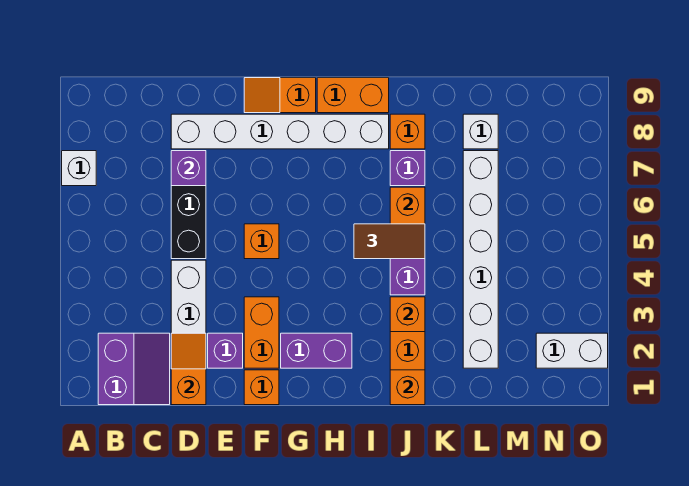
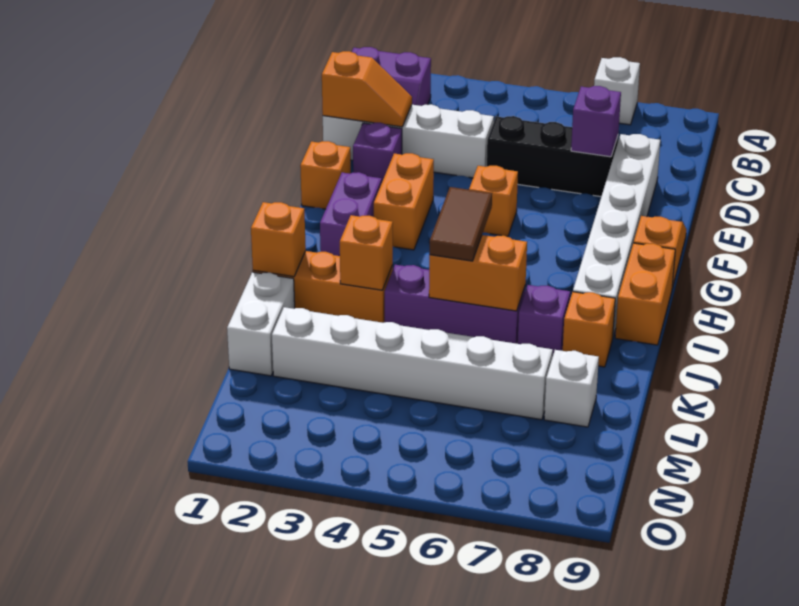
orange brick F2:F3 level 1 -> orange brick F3:G3 level 1
white brick N2:O2 level 1 -> white brick K1:L1 level 1

